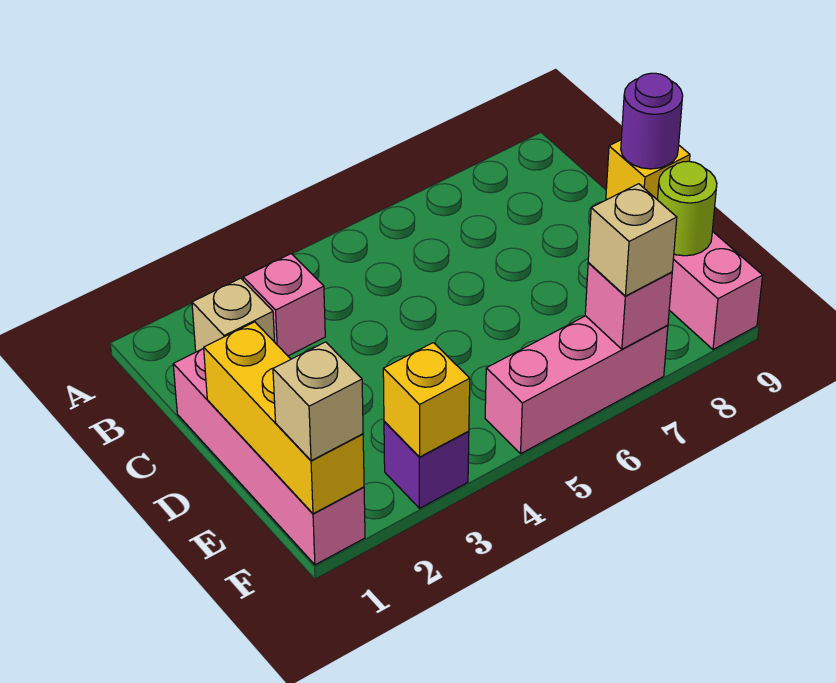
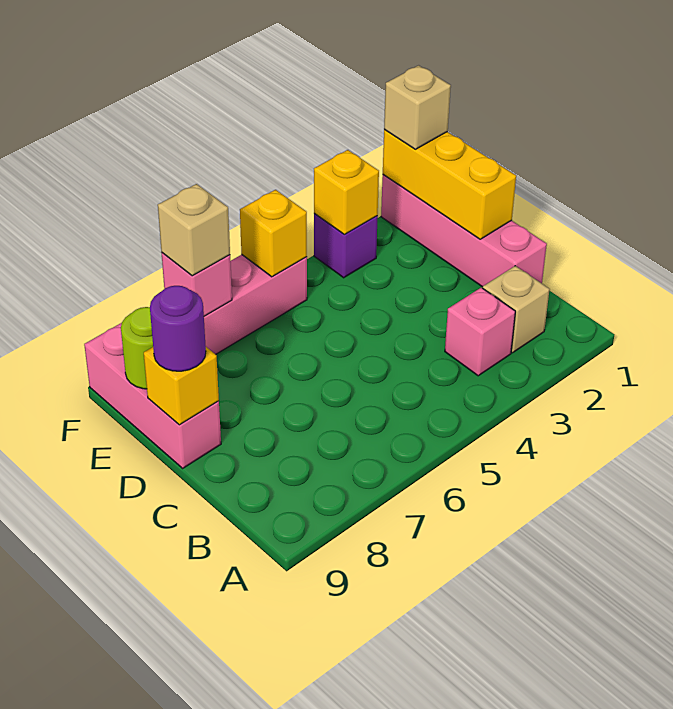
none -> yellow brick F5 level 2

